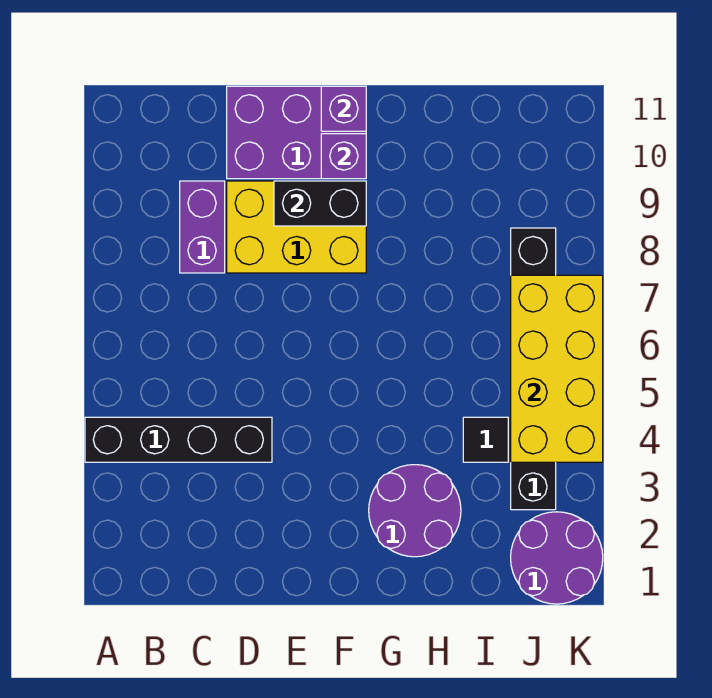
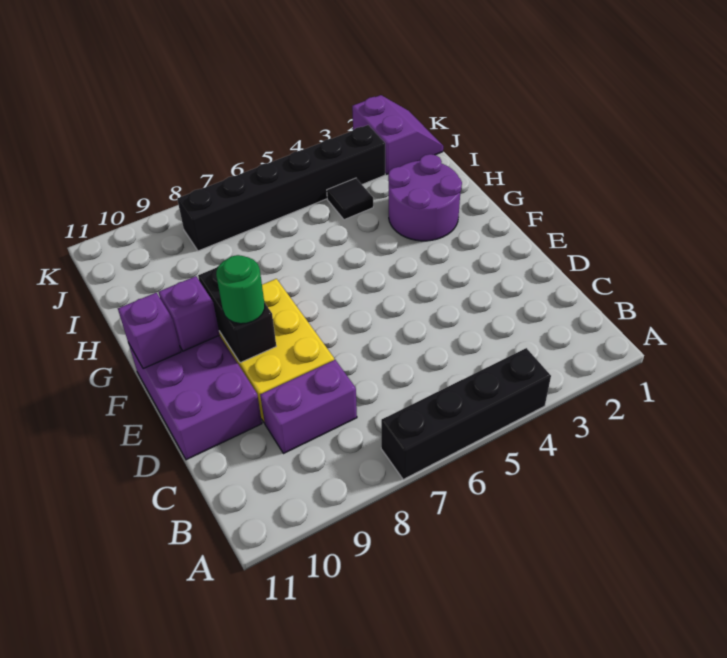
black brick A4:D4 level 1 -> black brick A4:A7 level 1
none -> green round brick E9 level 3
purple round brick J1:K2 level 1 -> purple slope J1:K2 level 1 top 2
yellow brick J4:K7 level 2 -> none

